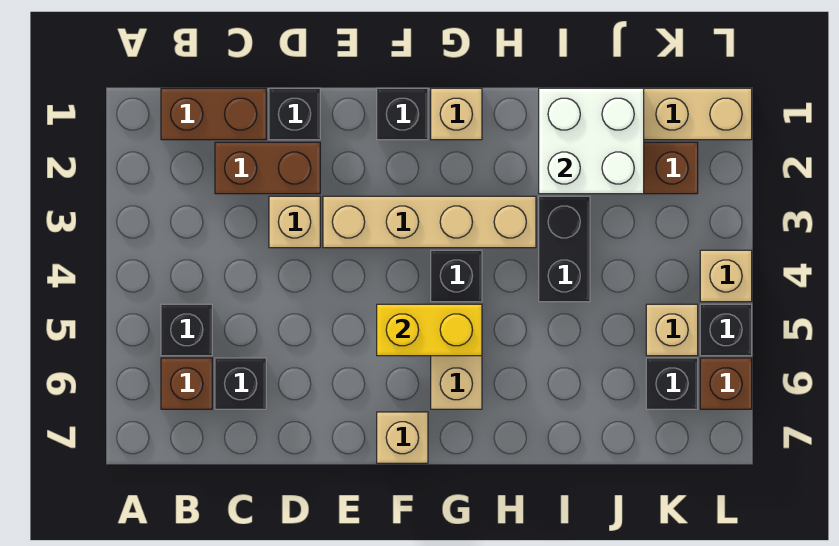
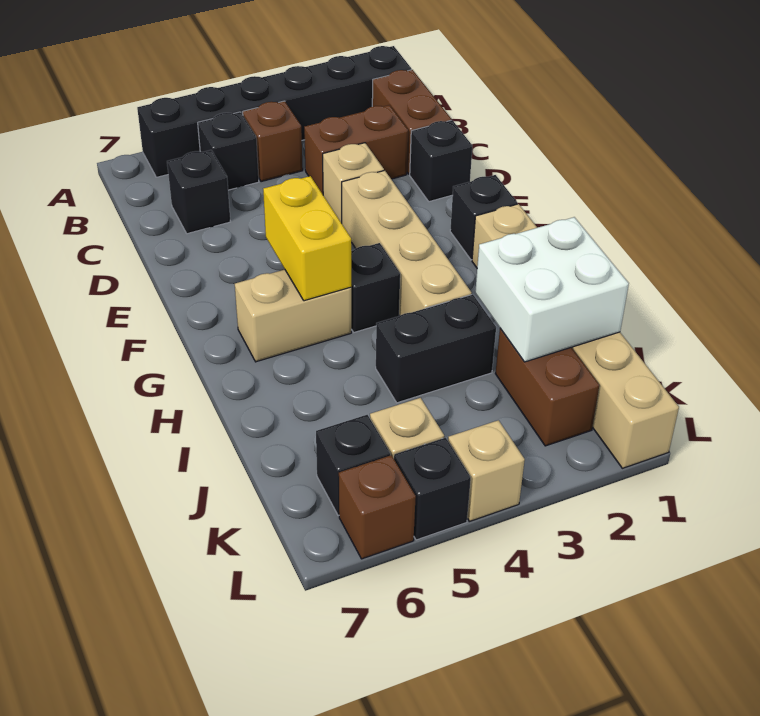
none -> black brick A1:A6 level 1
brown brick B6 level 1 -> brown brick B4 level 1
brown brick C2:D2 level 1 -> brown brick C2:C3 level 1
tan brick F7 level 1 -> none

